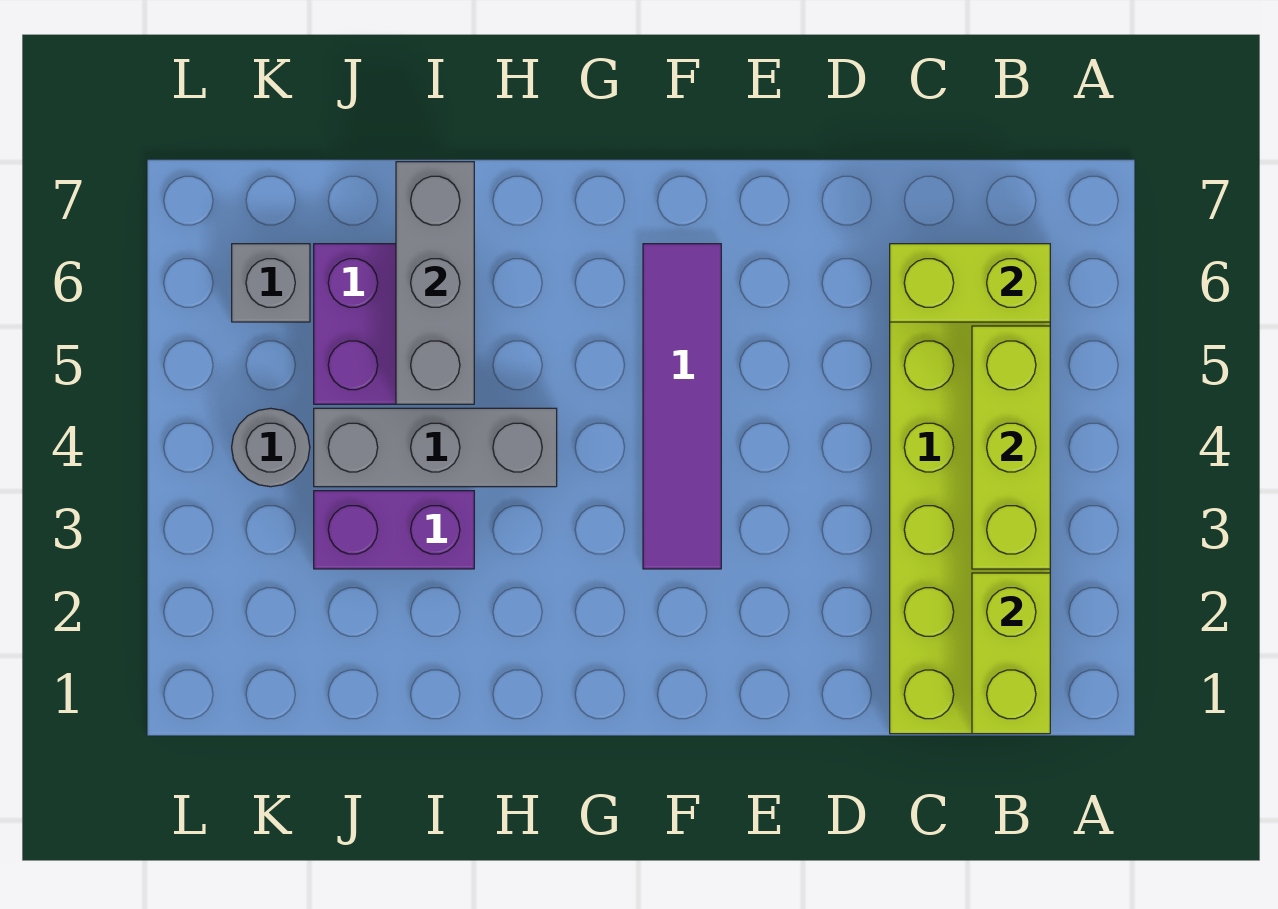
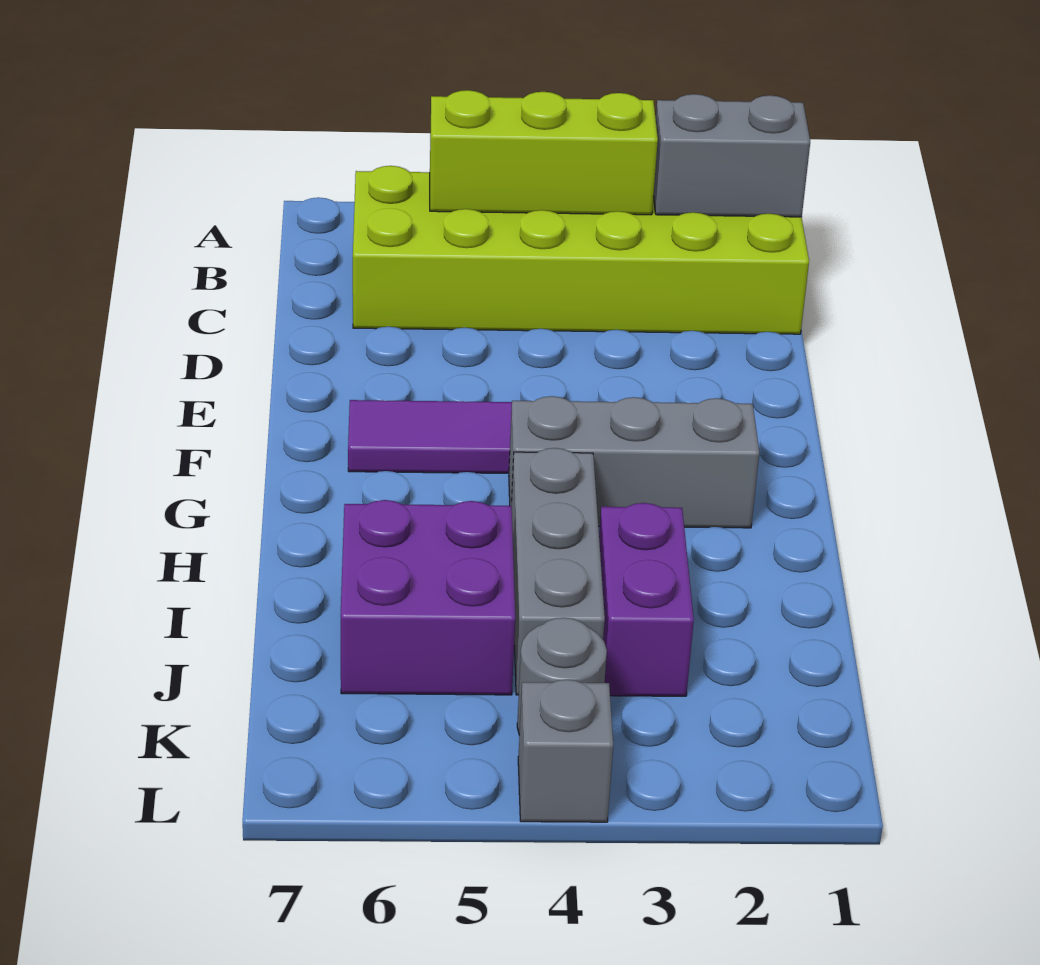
lime brick B1:B2 level 2 -> grey brick B1:B2 level 2
lime brick B6:C6 level 2 -> none
grey brick I5:I7 level 2 -> grey brick G2:G4 level 1
grey brick K6 level 1 -> grey brick L4 level 1

